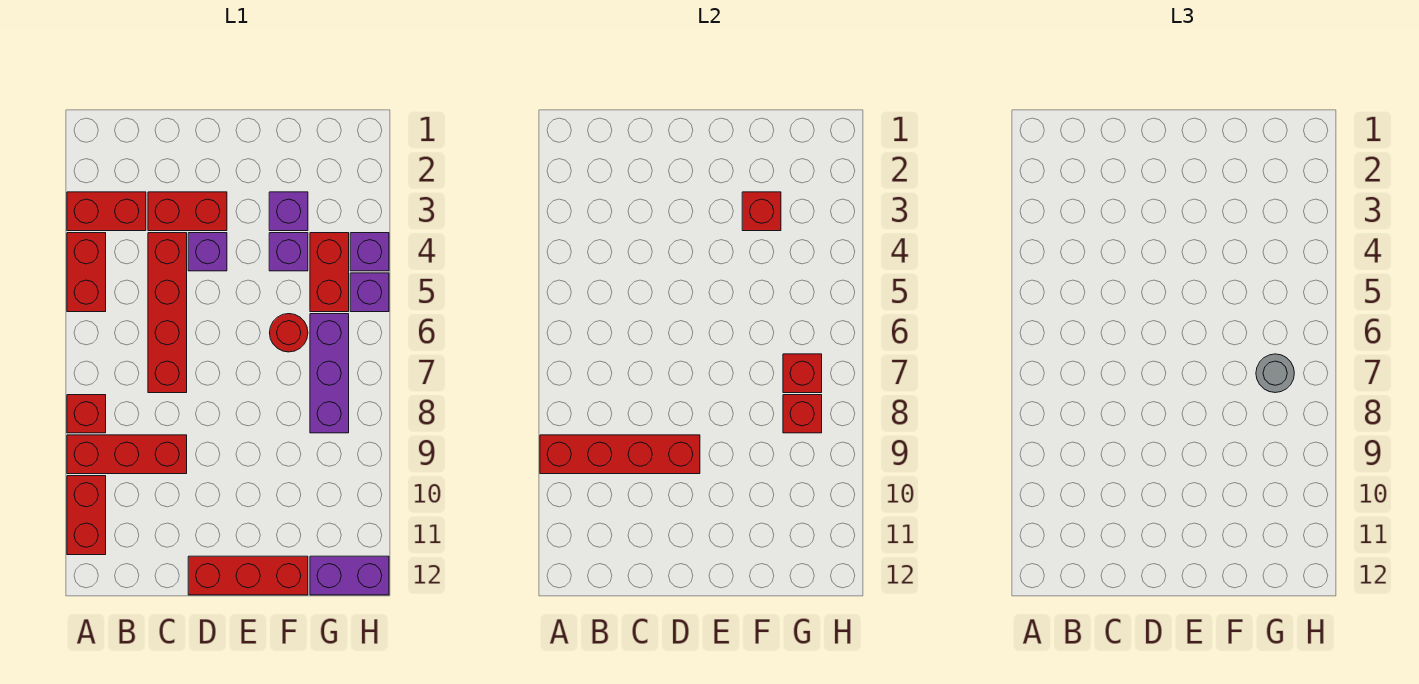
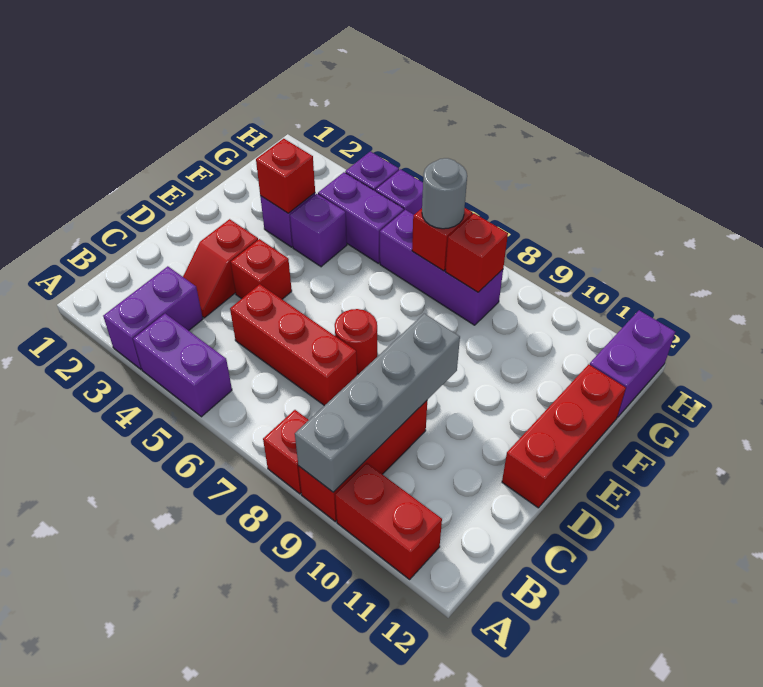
red brick A3:B3 level 1 -> purple brick A3:B3 level 1
red brick A4:A5 level 1 -> purple brick A4:A5 level 1
red brick A9:D9 level 2 -> grey brick A9:D9 level 2
red brick C3:D3 level 1 -> red slope C3:D3 level 1 top D
red brick C4:C7 level 1 -> red brick C5:C7 level 1
purple brick D4 level 1 -> red brick D4 level 1
red round brick F6 level 1 -> red round brick D7 level 1
red brick G4:G5 level 1 -> purple brick G4:G5 level 1

